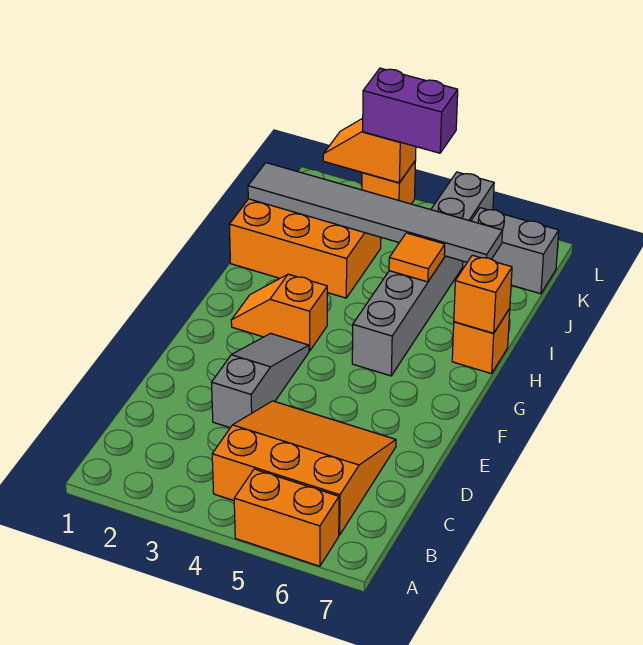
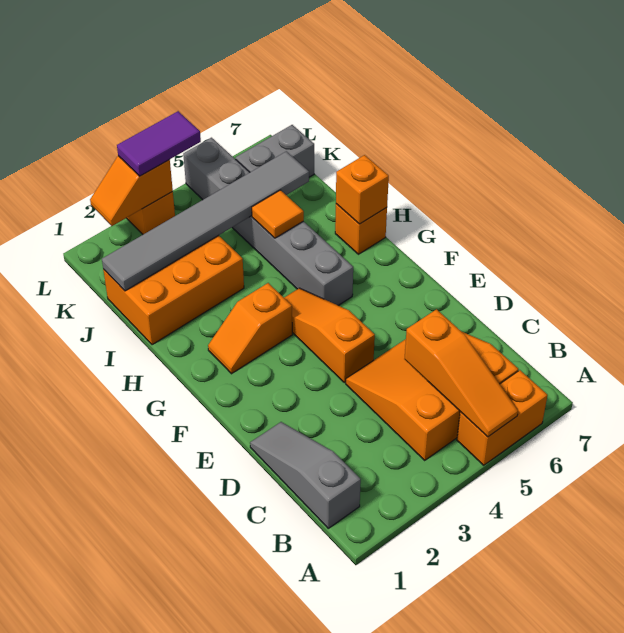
none -> orange slope A5:C5 level 2 top C
grey slope D3:F3 level 1 top D -> grey slope B1:D1 level 1 top B
none -> orange slope E4:G4 level 1 top E
purple brick L3:L4 level 3 -> purple tile L3:L4 level 3

